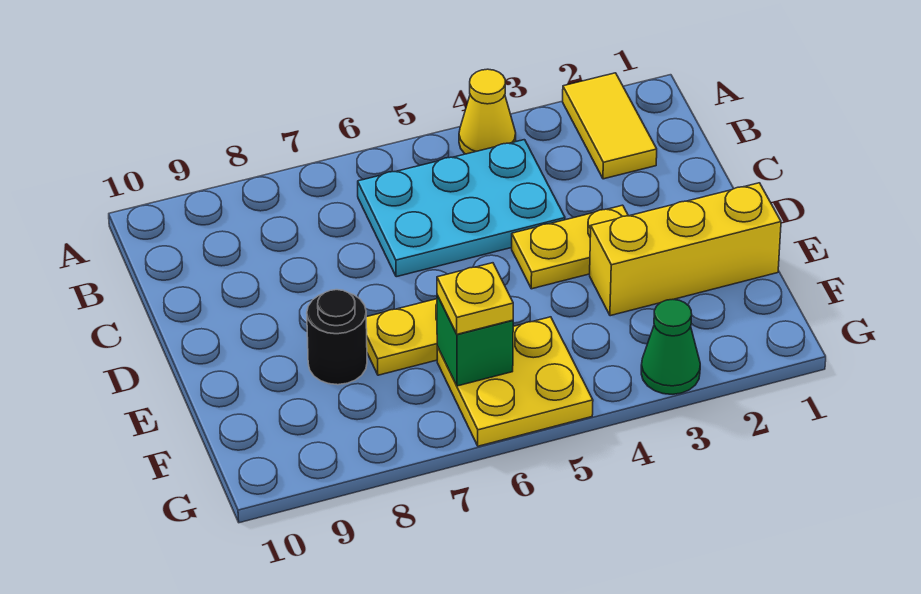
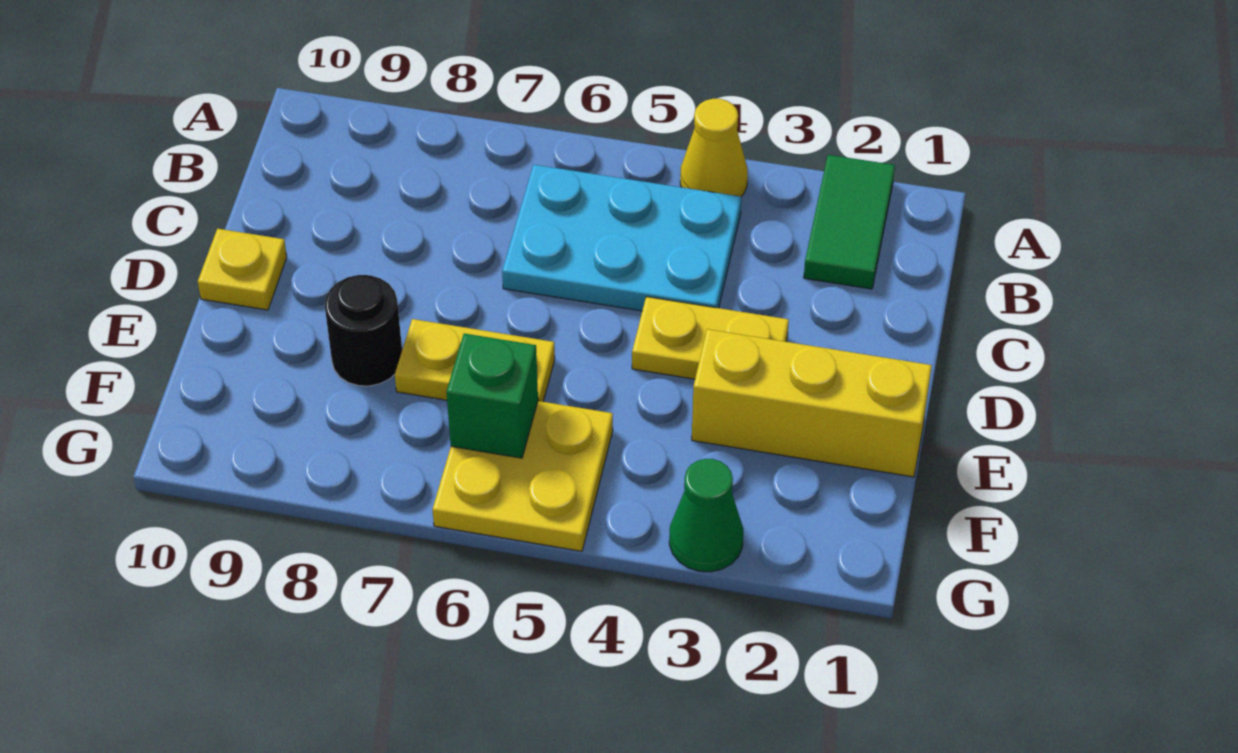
yellow tile A2:B2 level 1 -> green tile A2:B2 level 1
yellow plate F6 level 3 -> yellow plate D10 level 1

